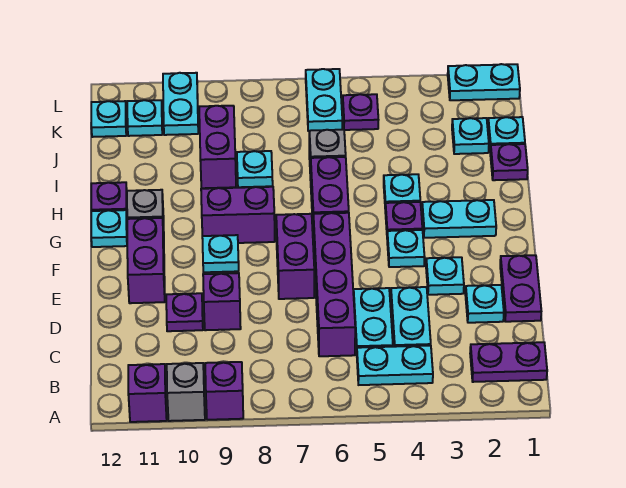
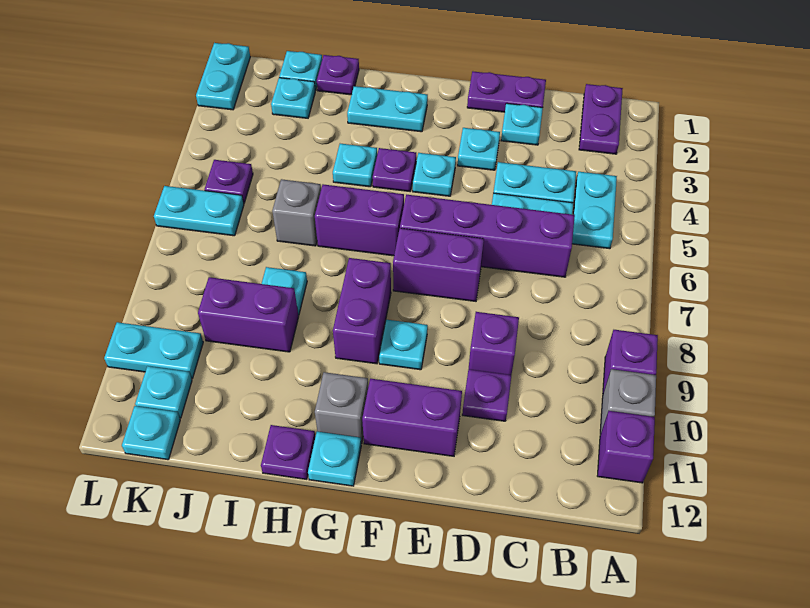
cyan plate G2:G3 level 1 -> cyan plate G2:H2 level 1

